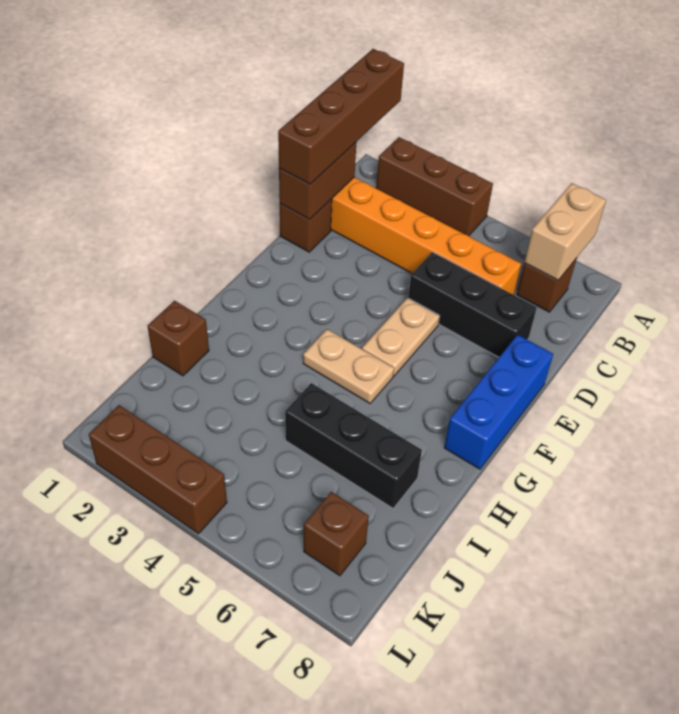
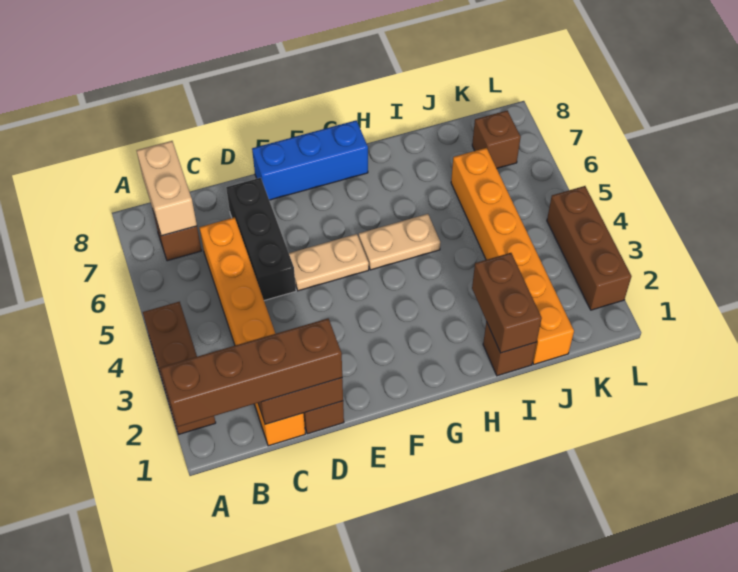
tan brick A7:B7 level 2 -> tan brick B7:B8 level 2
tan plate G4:G5 level 1 -> tan plate G5:H5 level 1
none -> brown brick I1:I2 level 2
black brick I5:I7 level 1 -> none
none -> orange brick J1:J6 level 1

